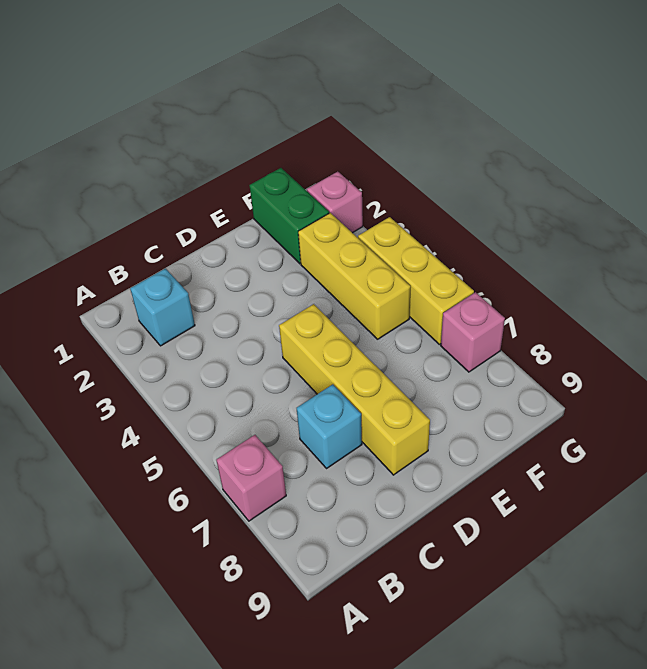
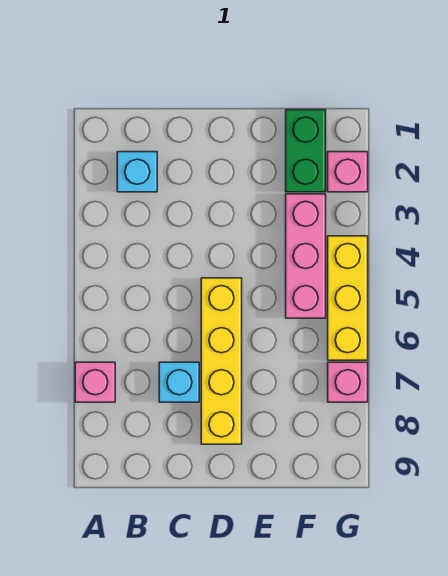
yellow brick F3:F5 level 1 -> pink brick F3:F5 level 1

